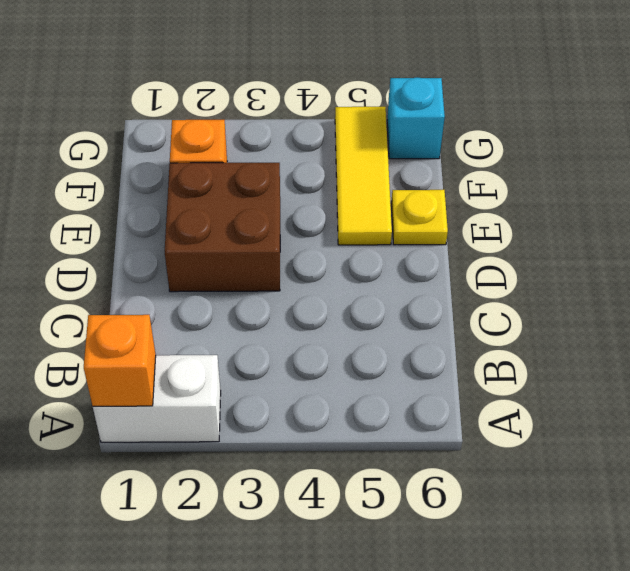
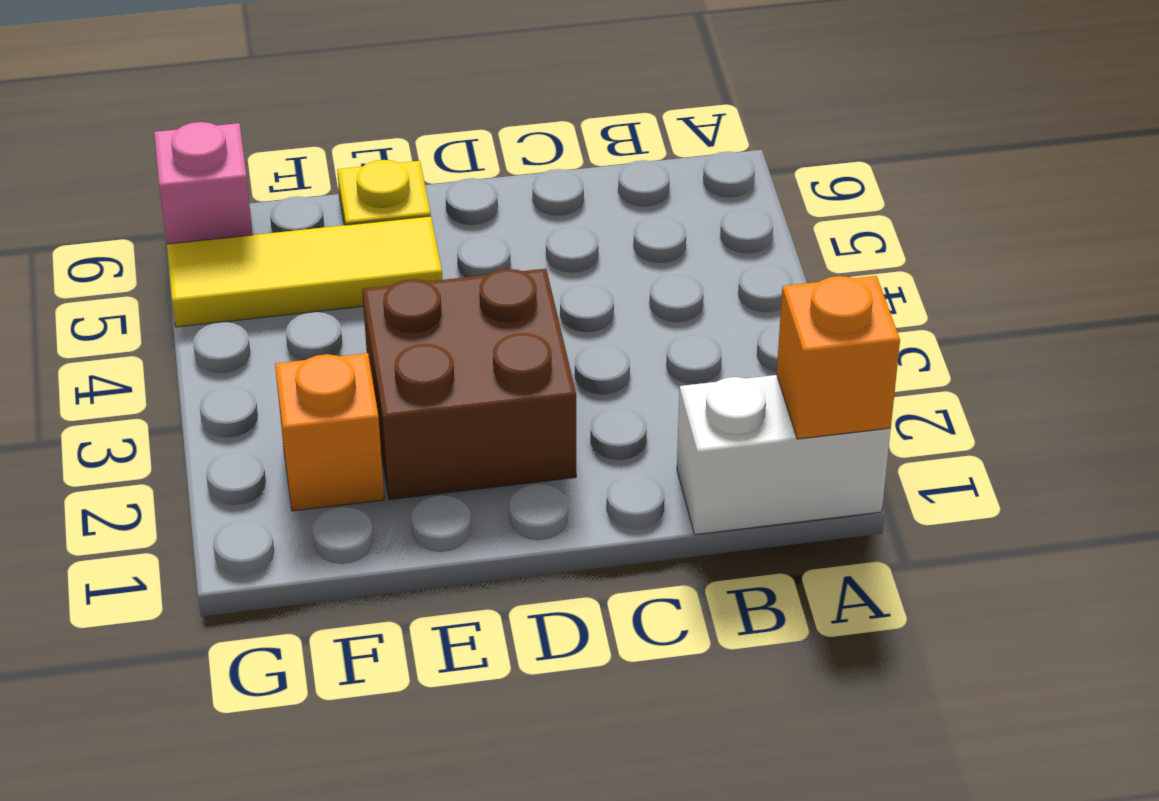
white brick A1:A2 level 1 -> white brick A1:B1 level 1
cyan brick G6 level 1 -> pink brick G6 level 1

